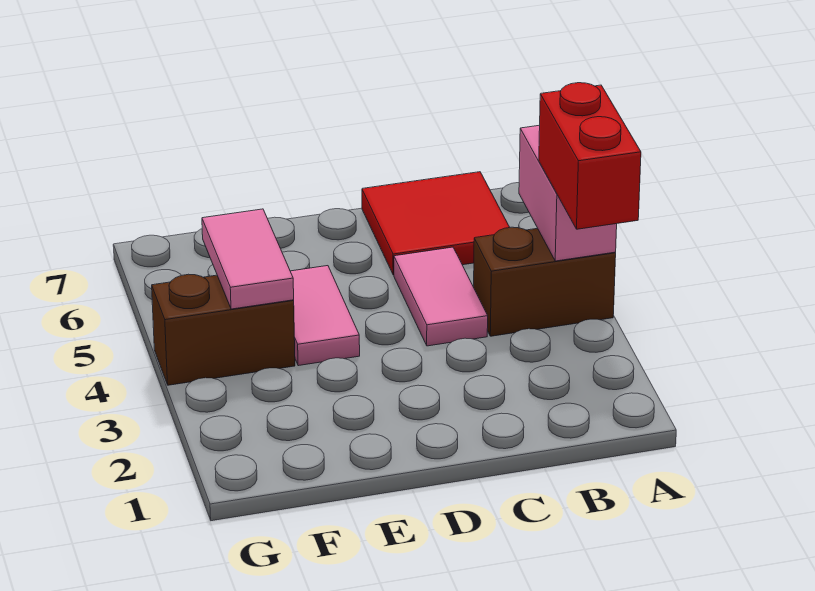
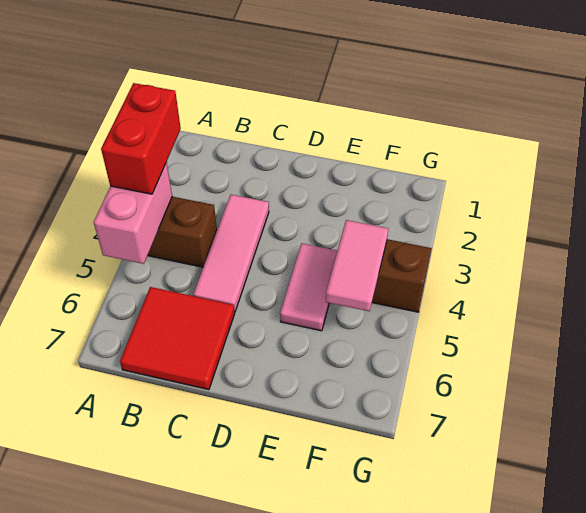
pink tile C4:C5 level 1 -> pink tile C3:C5 level 1

